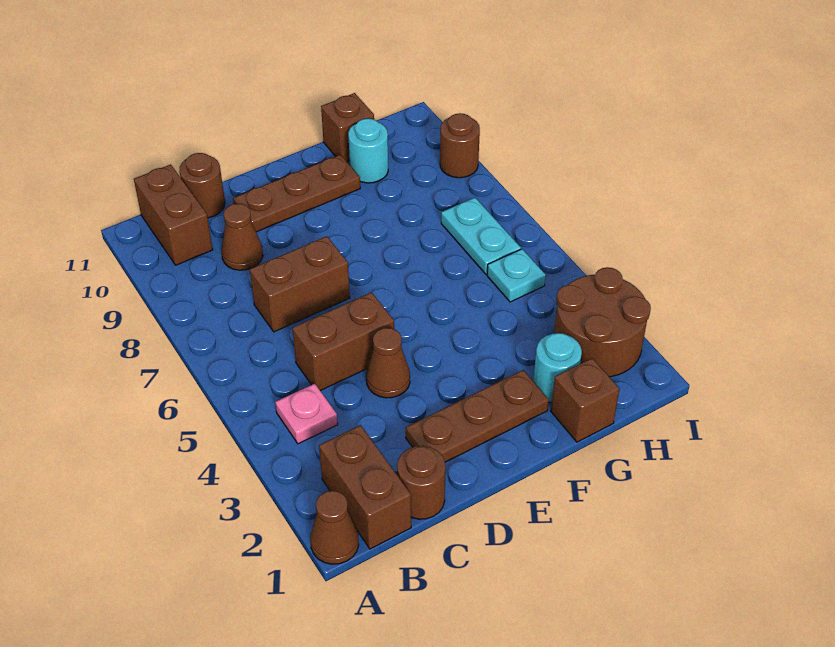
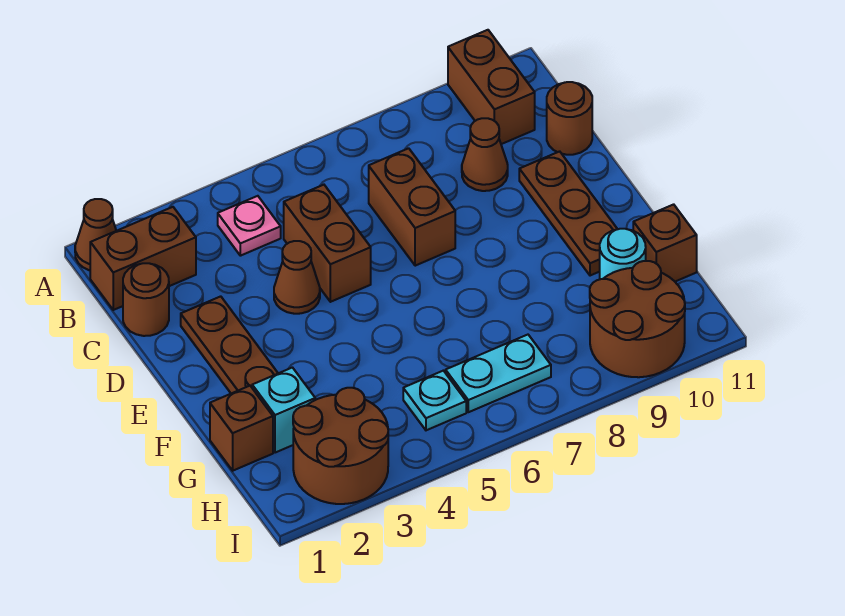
brown brick B10:B11 level 1 -> brown brick A10:B10 level 1
cyan round brick G2 level 1 -> cyan brick G2 level 1
brown round brick I9 level 1 -> brown round brick H9:I10 level 1

